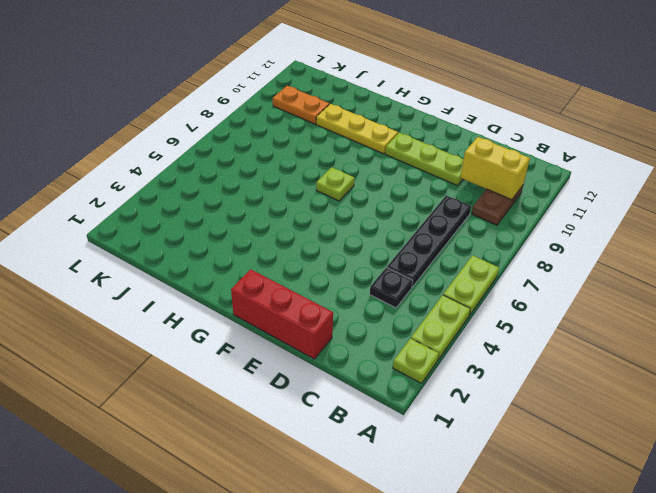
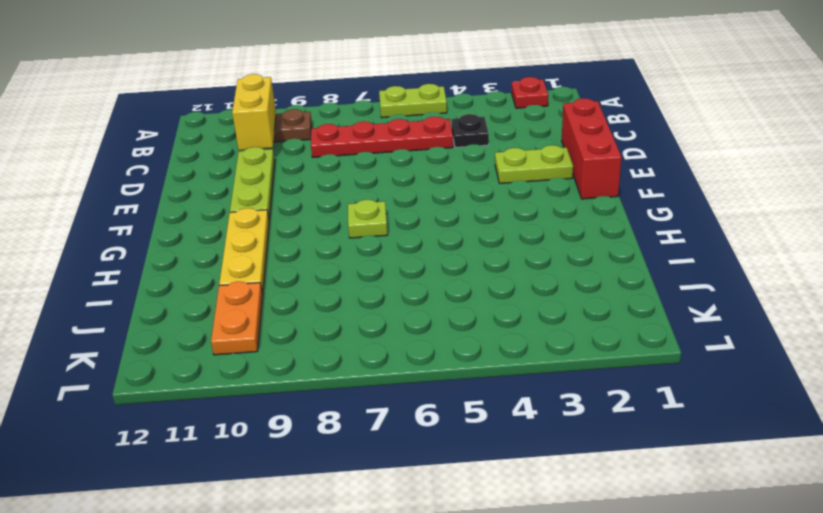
lime plate A2 level 1 -> red plate A2 level 1
lime plate A3:A4 level 1 -> lime plate E2:E3 level 1
black plate C5:C8 level 1 -> red plate C5:C8 level 1

